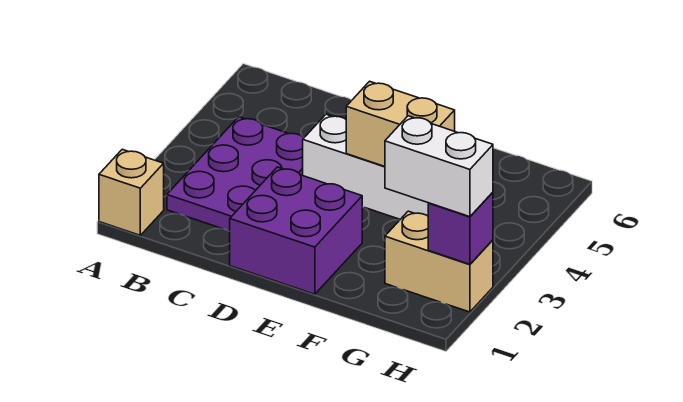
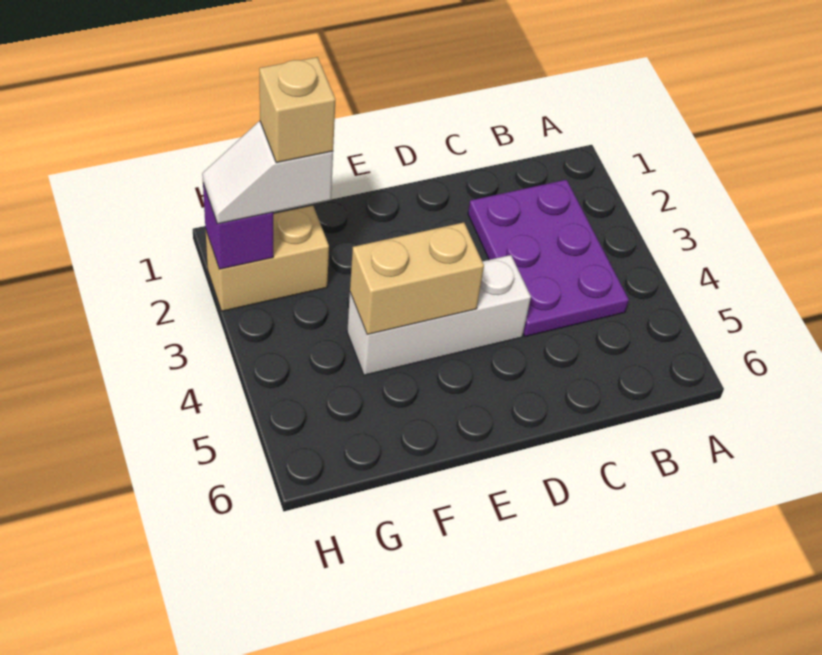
tan brick A1 level 1 -> tan brick G2 level 4
purple brick D1:E2 level 1 -> none
white brick G2:H2 level 3 -> white slope G2:H2 level 3 top G

